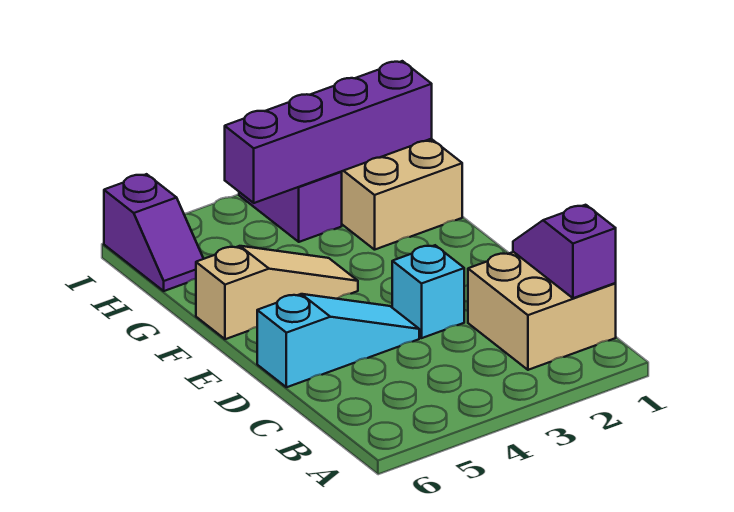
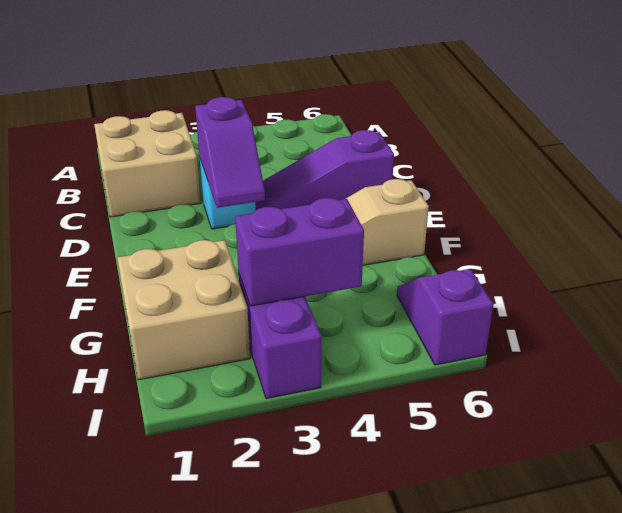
purple slope B1:C1 level 2 top B -> purple slope D3:E3 level 2 top D
cyan slope D4:D6 level 1 top 6 -> purple slope D4:D6 level 1 top 6
purple brick H1:H4 level 2 -> purple brick H3:H4 level 2

